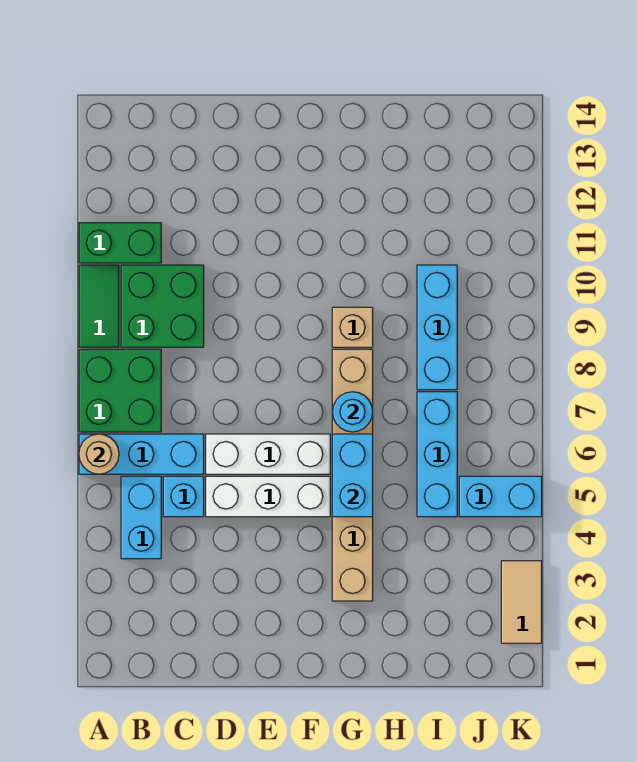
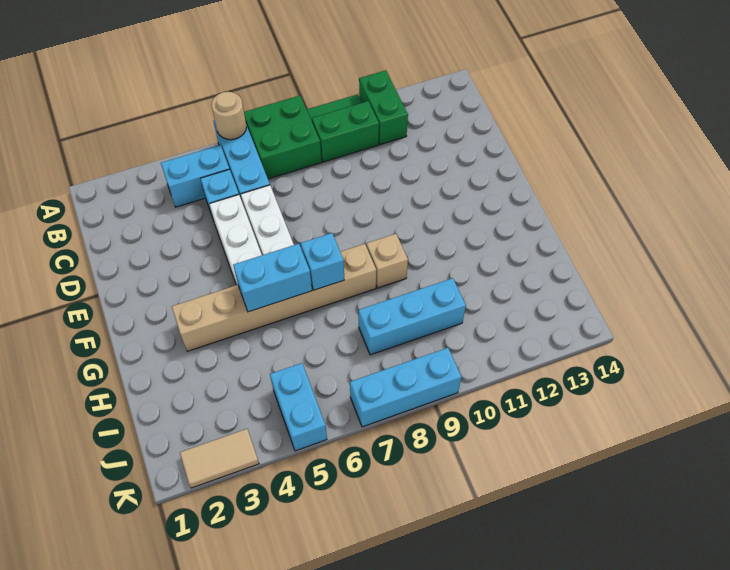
green brick B9:C10 level 1 -> green brick B9:B10 level 1
cyan round brick G7 level 2 -> cyan brick G7 level 2
cyan brick I5:I7 level 1 -> cyan brick K7:K9 level 1

